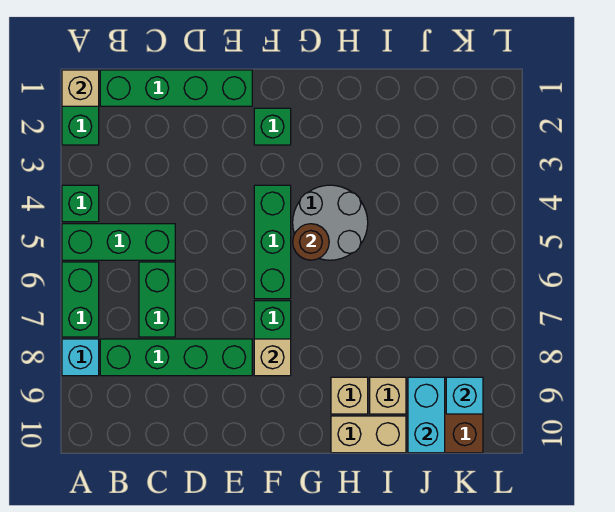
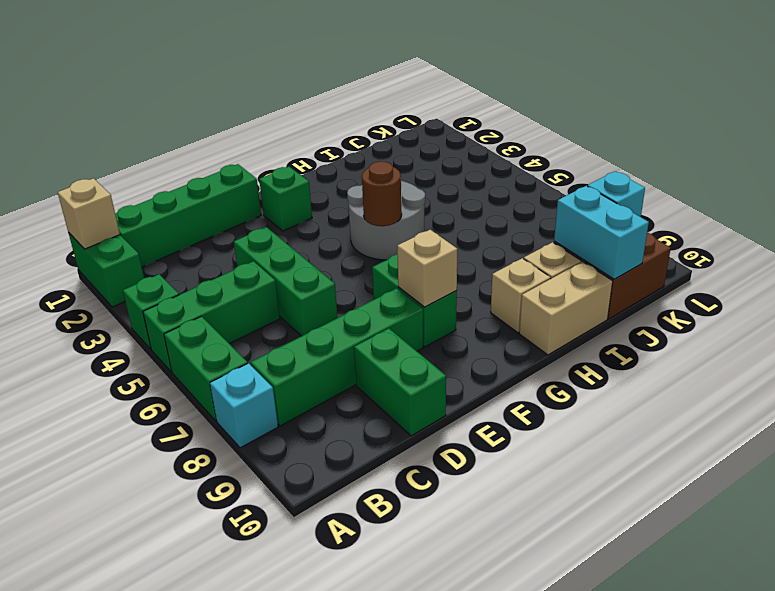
green brick C6:C7 level 1 -> green brick D9:D10 level 1
green brick F4:F6 level 1 -> green brick D4:D6 level 1

